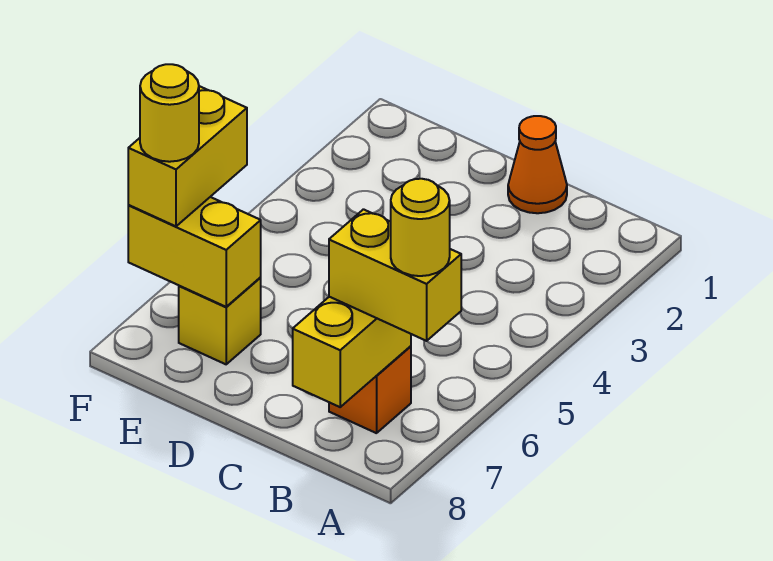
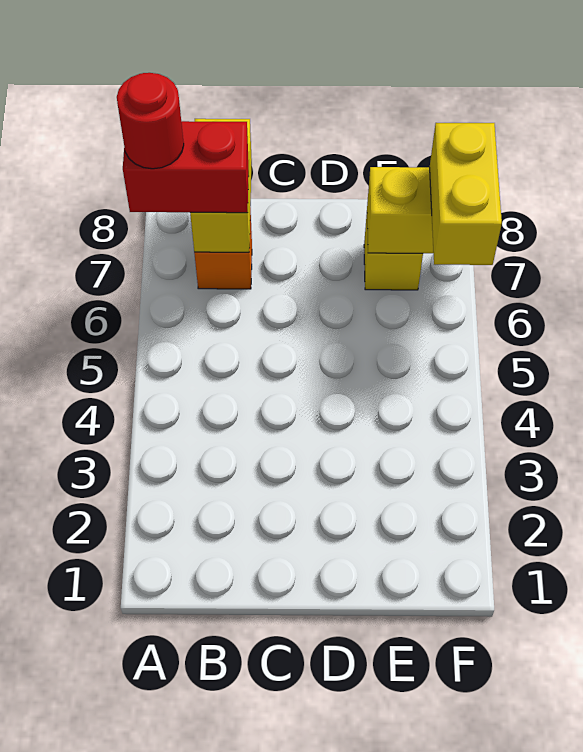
yellow brick A7:B7 level 3 -> red brick A7:B7 level 3
yellow round brick A7 level 4 -> red round brick A7 level 4
orange cone C1 level 1 -> none
yellow round brick F7 level 4 -> none

